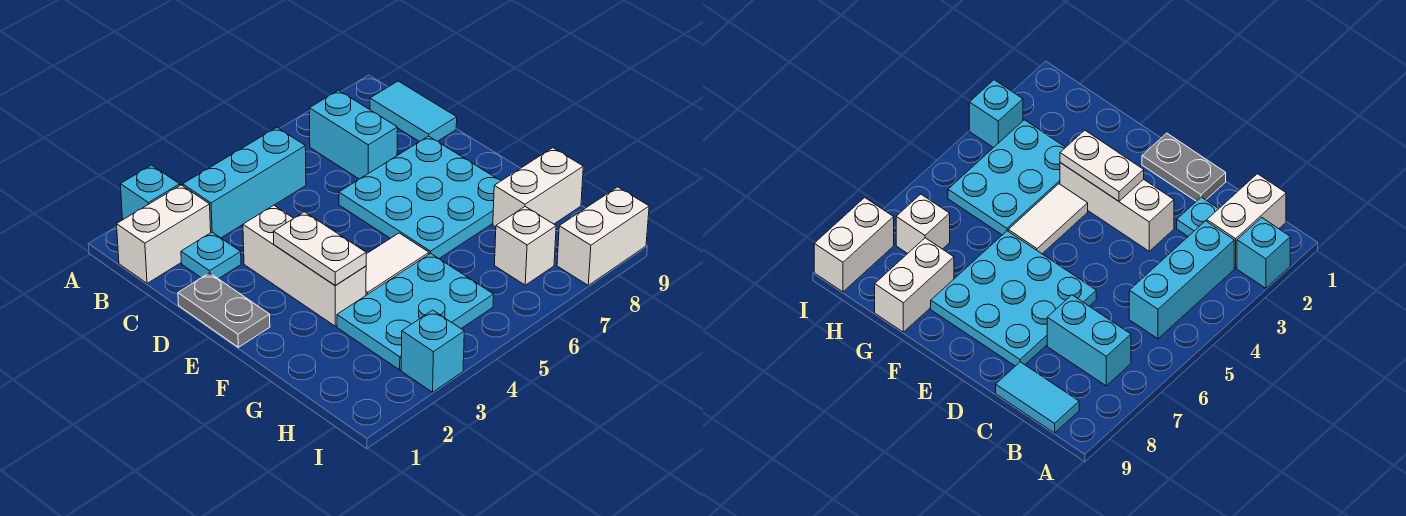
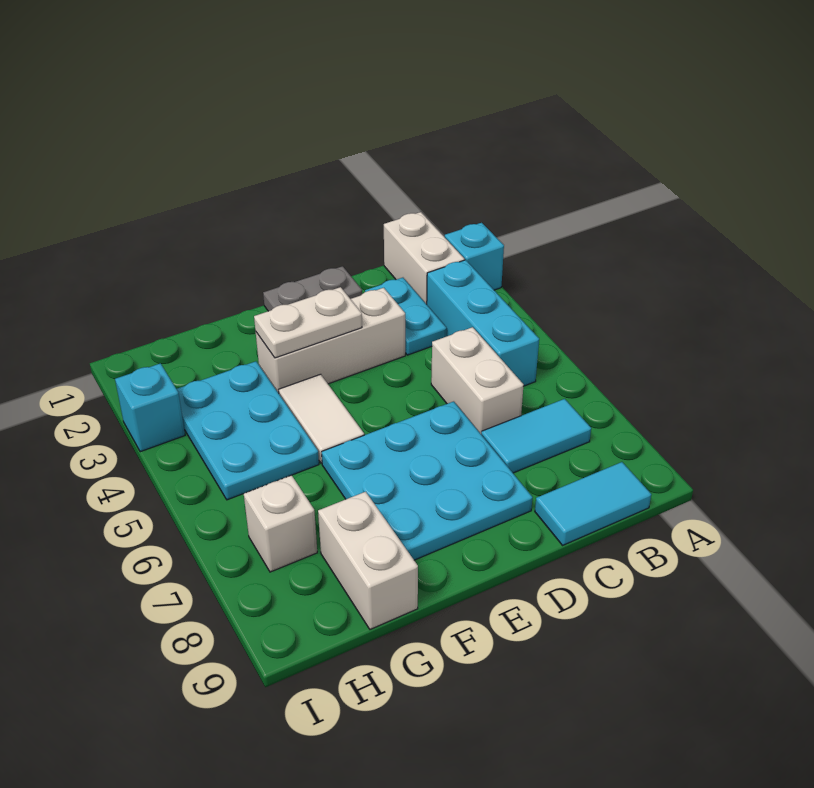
cyan brick B7:C7 level 1 -> cyan tile B7:C7 level 1
cyan plate C2 level 1 -> cyan plate C2:C3 level 1
white brick I8:I9 level 1 -> white brick C5:C6 level 1

